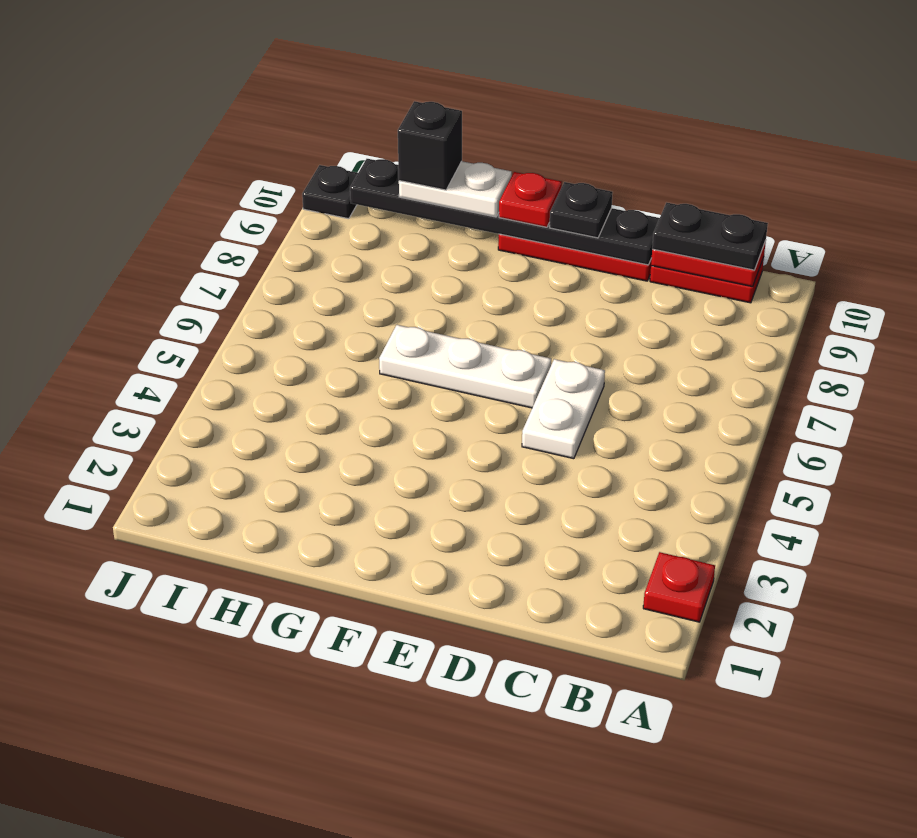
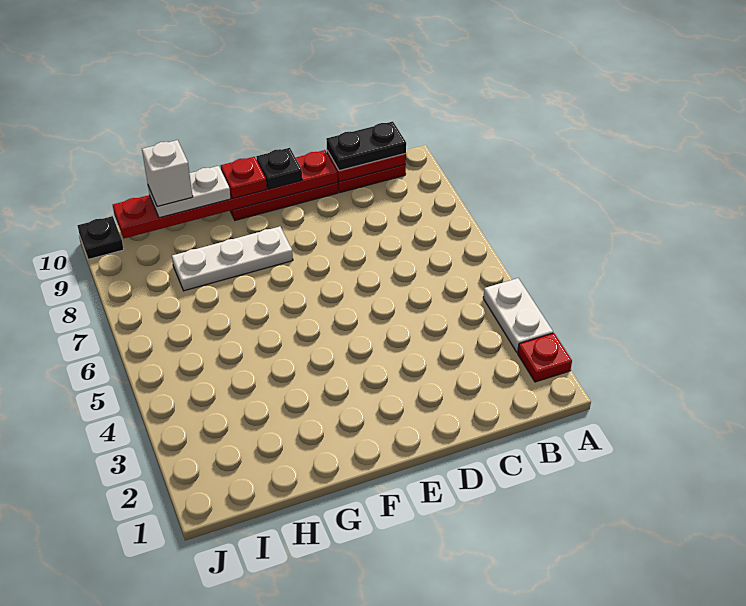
white plate D5:D6 level 1 -> white plate A3:A4 level 1
black plate D10:I10 level 2 -> red plate D10:I10 level 2
white plate E6:G6 level 1 -> white plate F8:H8 level 1
black brick H10 level 4 -> white brick H10 level 4

